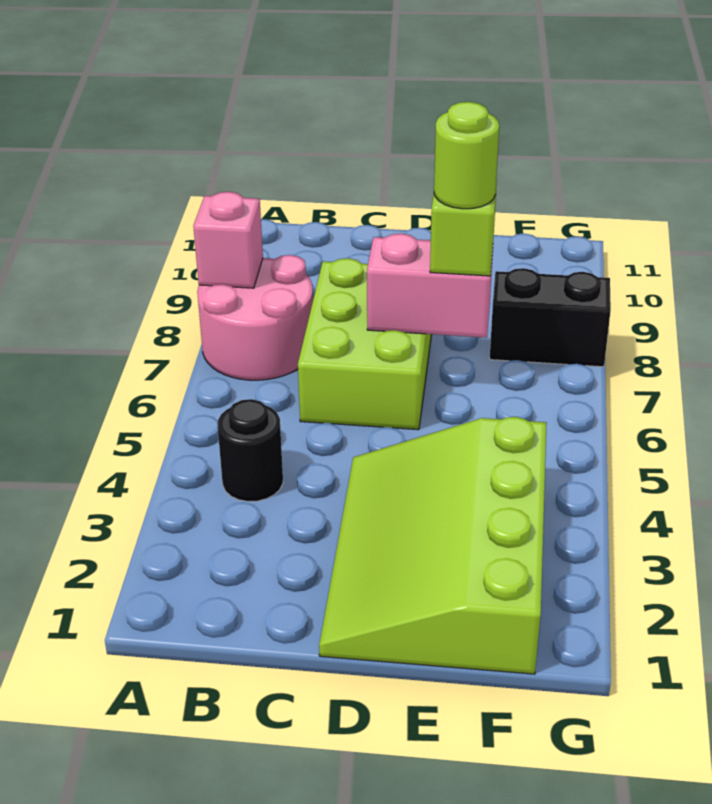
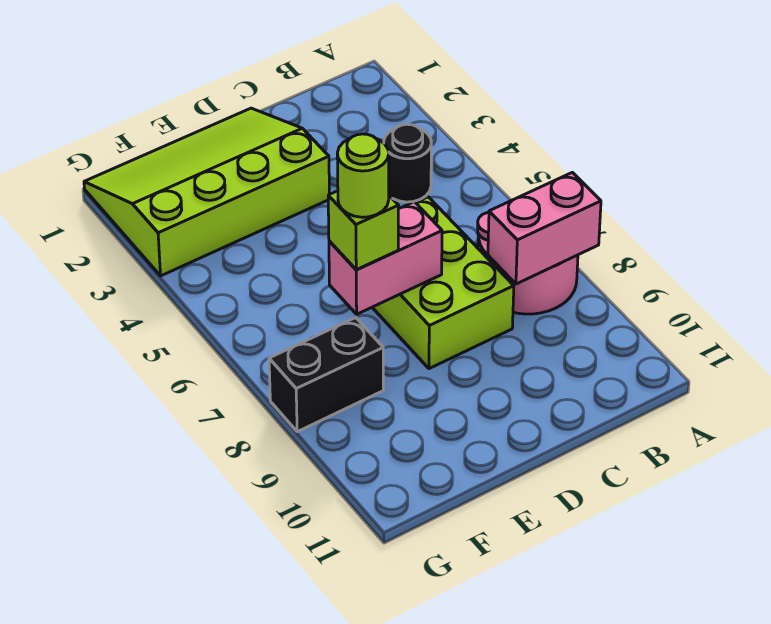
pink brick A8 level 2 -> pink brick A8:B8 level 2
lime slope D1:F4 level 1 top F -> lime slope D1:G3 level 1 top 3

